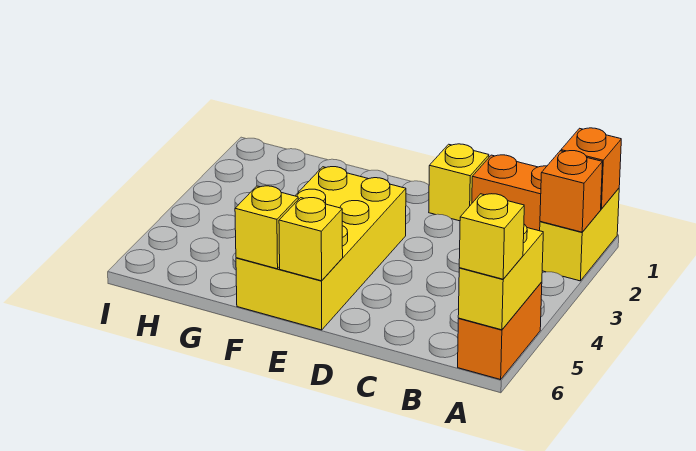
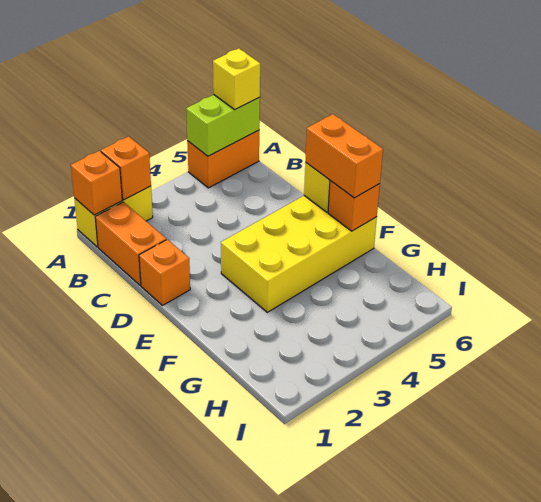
yellow brick A5:A6 level 2 -> lime brick A5:A6 level 2
yellow brick D1 level 1 -> orange brick D1 level 1
none -> orange brick E6:F6 level 3
yellow brick F6 level 2 -> orange brick F6 level 2

